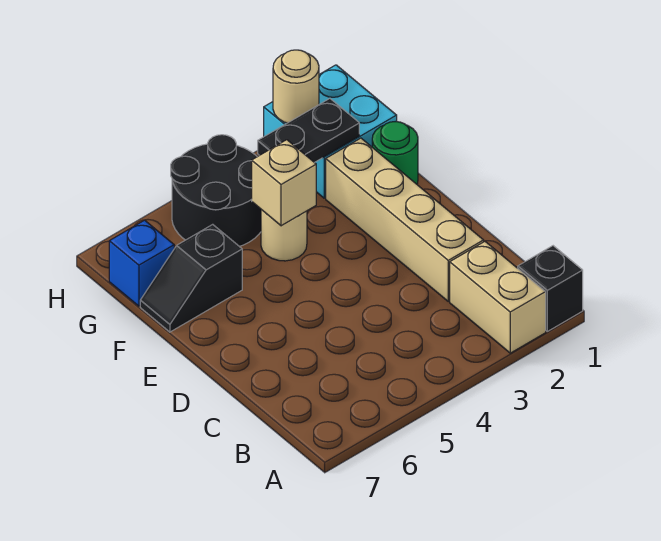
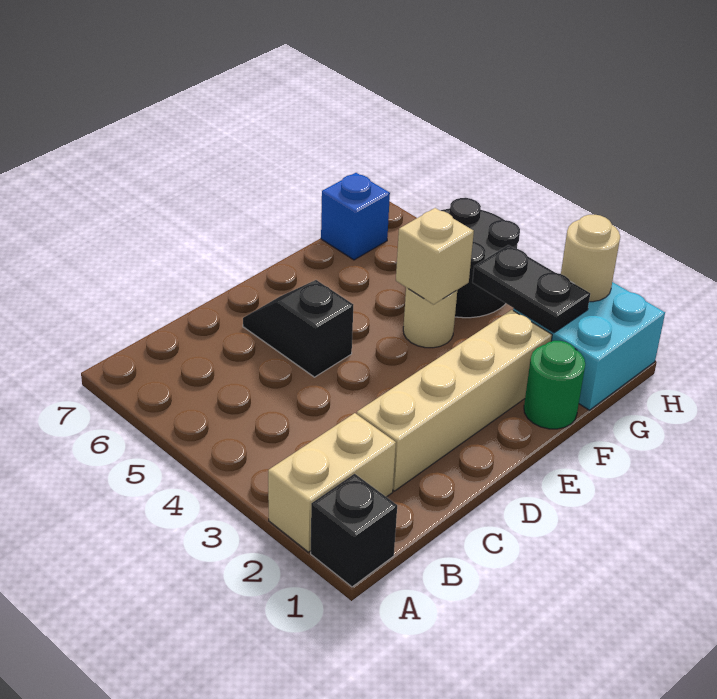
black slope F6:F7 level 1 top 6 -> black slope D5:D6 level 1 top 5

